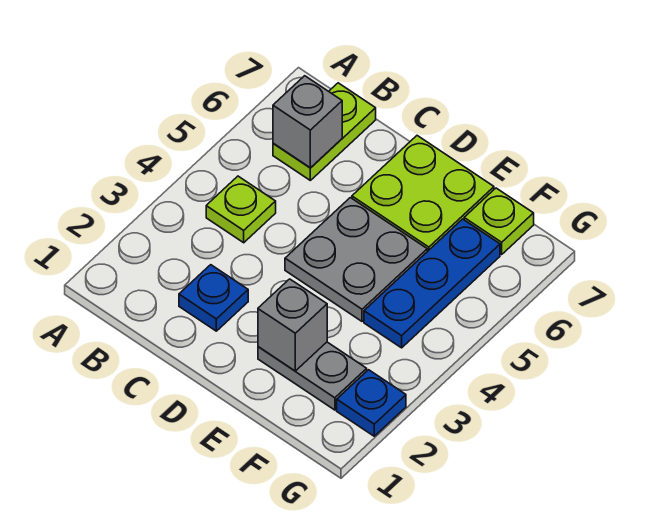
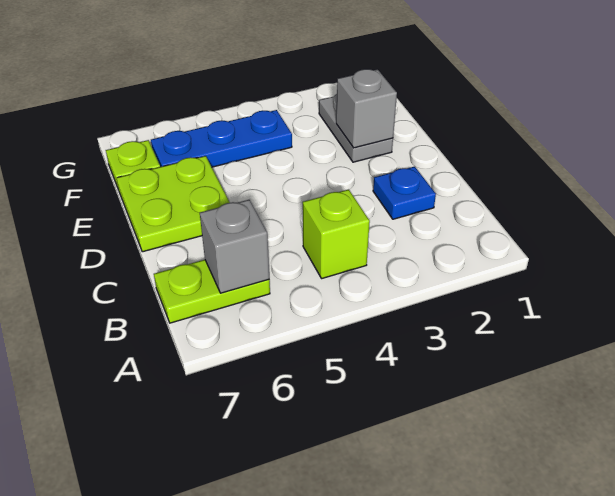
lime plate B4 level 1 -> lime brick B4 level 1
grey plate D4:E5 level 1 -> none
blue plate G2 level 1 -> none

